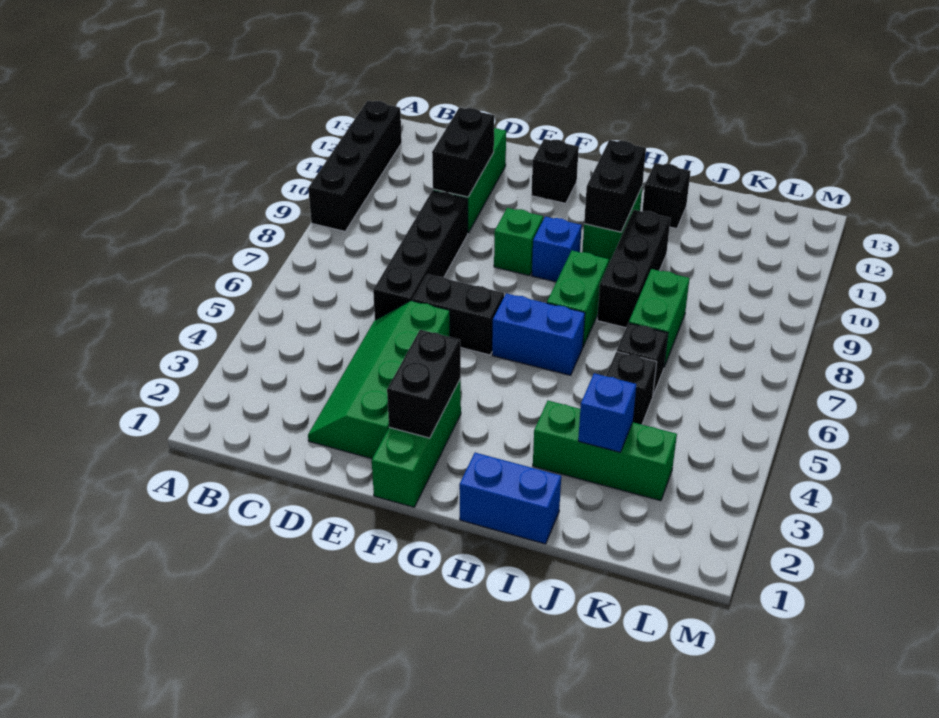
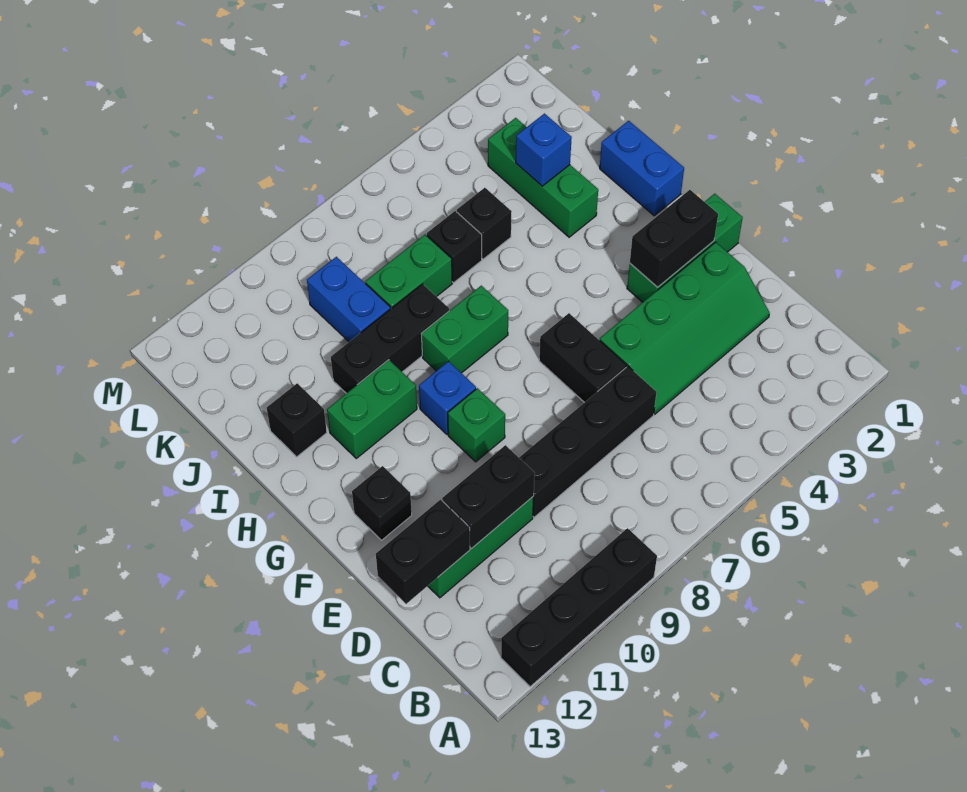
blue brick G6:H6 level 1 -> blue brick J9:K9 level 1
black brick H10:H11 level 2 -> black brick D12:D13 level 2

